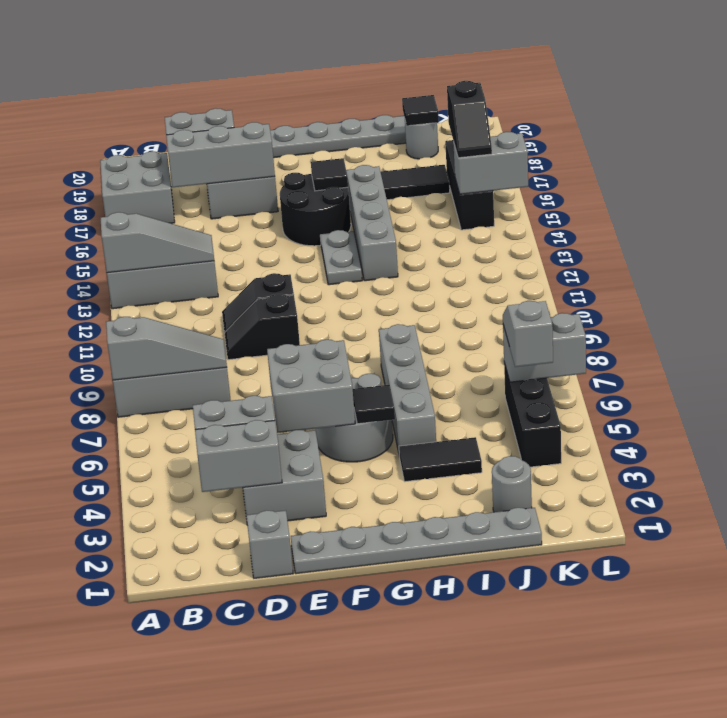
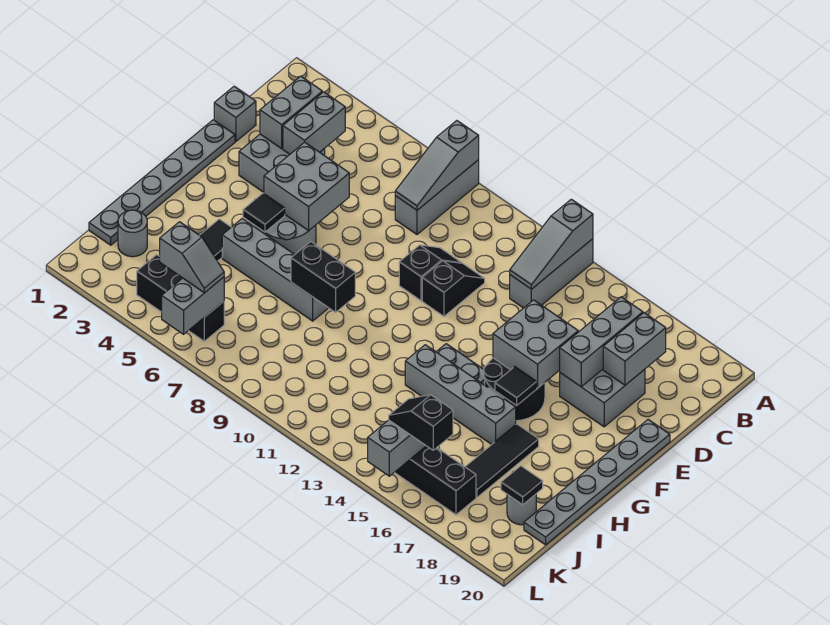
grey brick A17:B18 level 1 -> grey brick E15:F16 level 2
none -> black brick H8:H9 level 2

